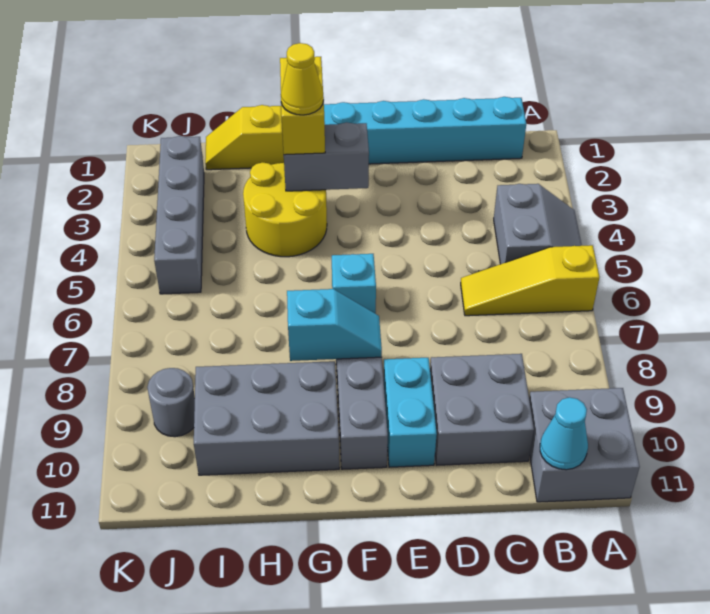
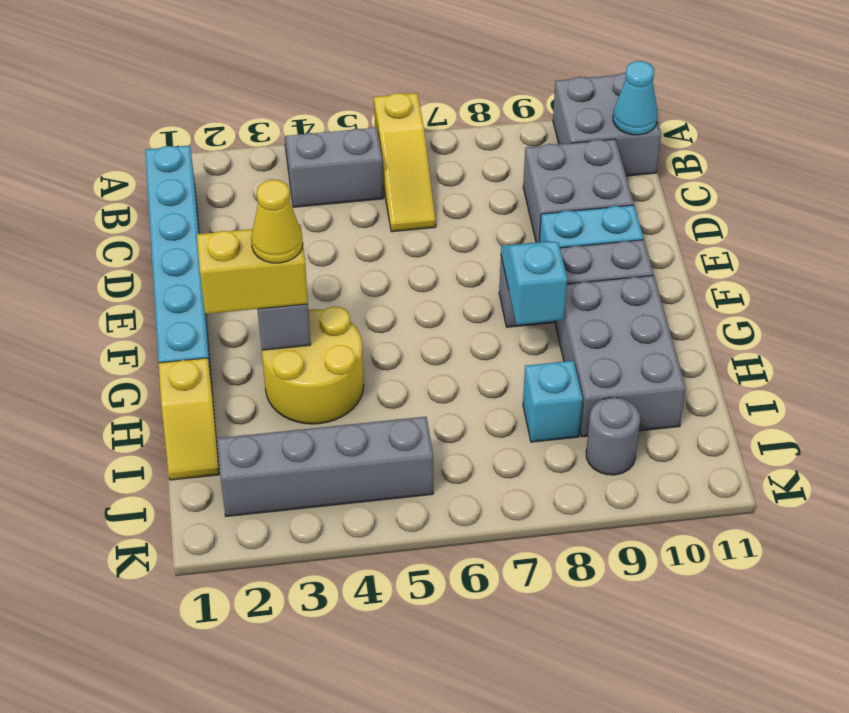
cyan brick F6 level 1 -> cyan brick I8 level 1

